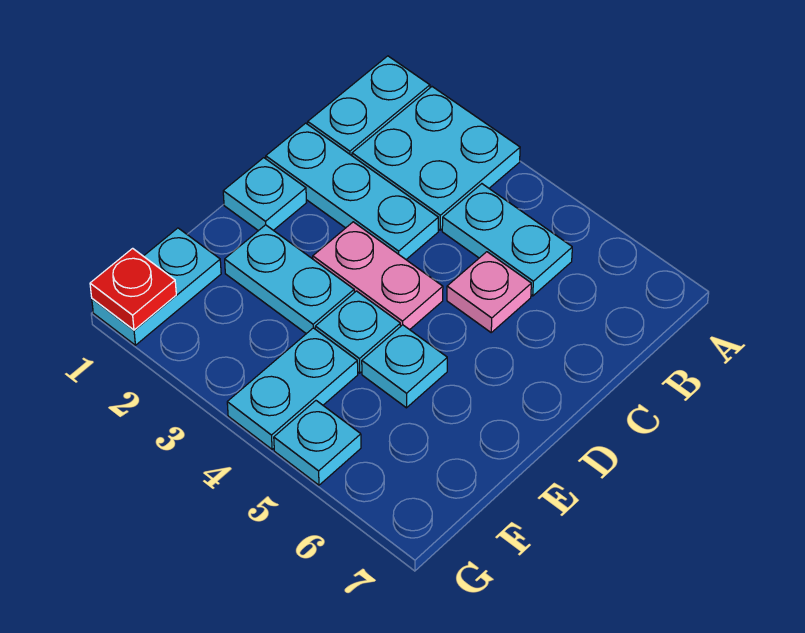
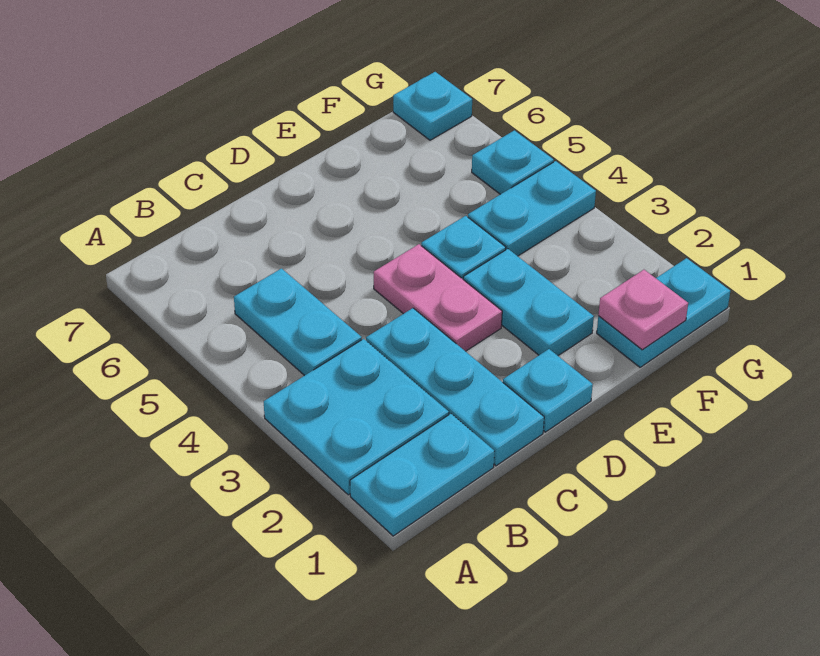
pink plate C5 level 1 -> pink plate F1 level 2
cyan plate E5 level 1 -> cyan plate G7 level 1
red plate G1 level 2 -> none

